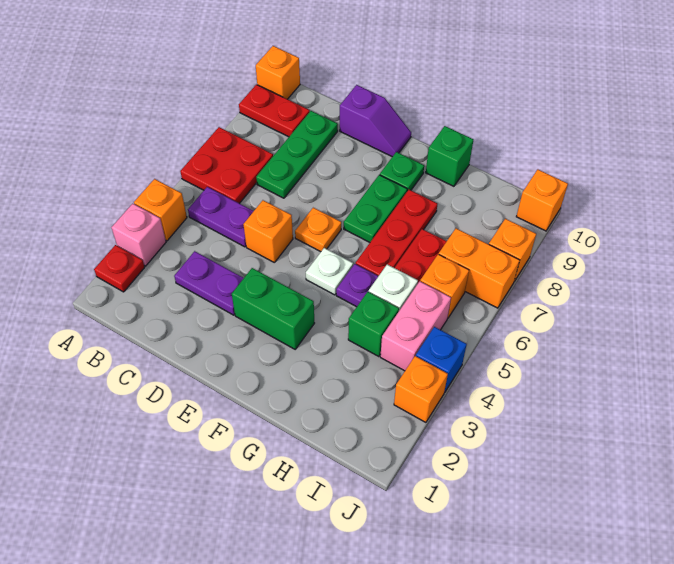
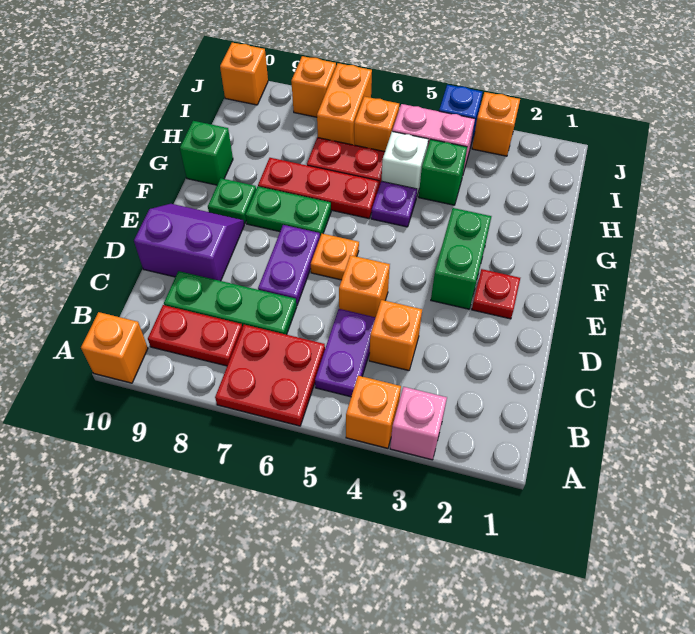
red plate A2 level 1 -> red plate E2 level 1
red plate A9:B9 level 1 -> red plate B8:B9 level 1
purple plate C3:D3 level 1 -> purple plate D7:E7 level 1
none -> orange brick C4 level 1
purple slope D10:E10 level 1 top D -> purple slope D9:E10 level 1 top D
white plate F5 level 1 -> none

